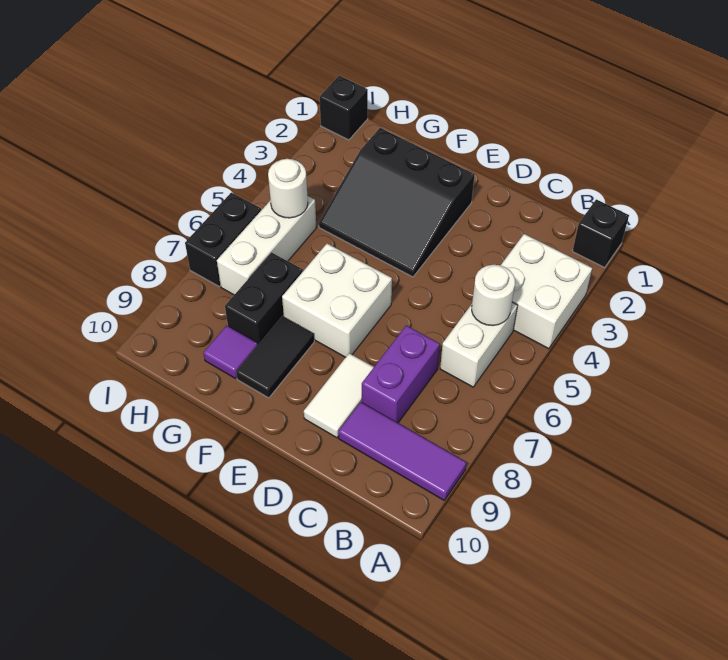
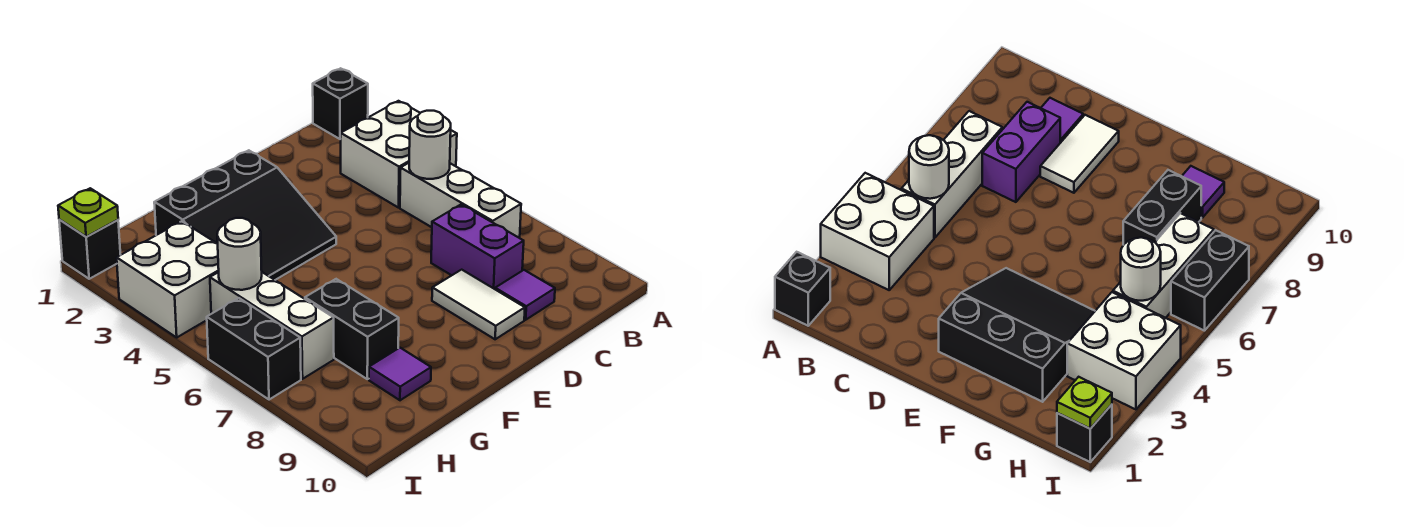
purple tile A9:C9 level 1 -> purple tile C9 level 1
white brick B5:B6 level 1 -> white brick B5:B7 level 1
white brick E6:F7 level 1 -> white brick H3:I4 level 1
black tile F8:F9 level 1 -> none
none -> lime plate I1 level 2

